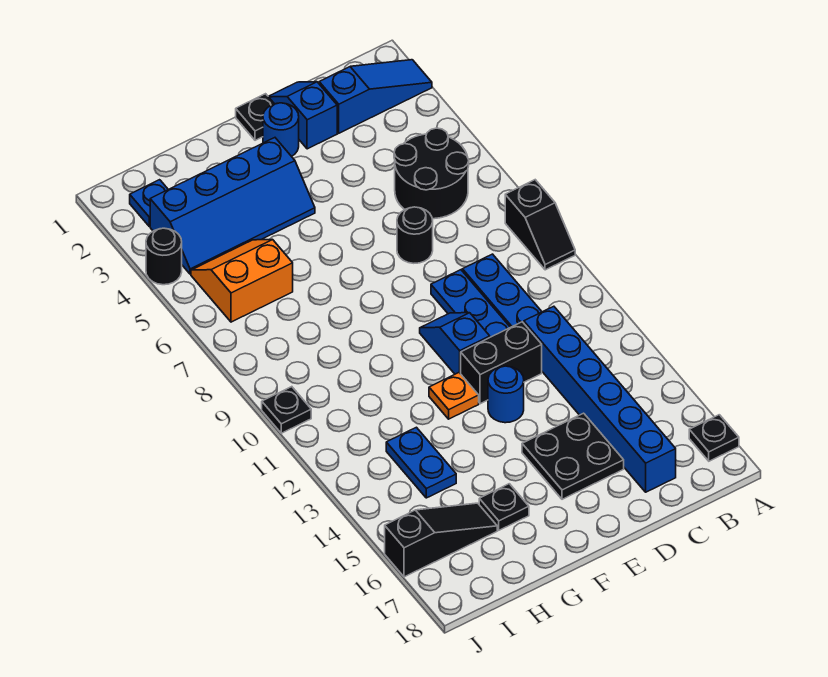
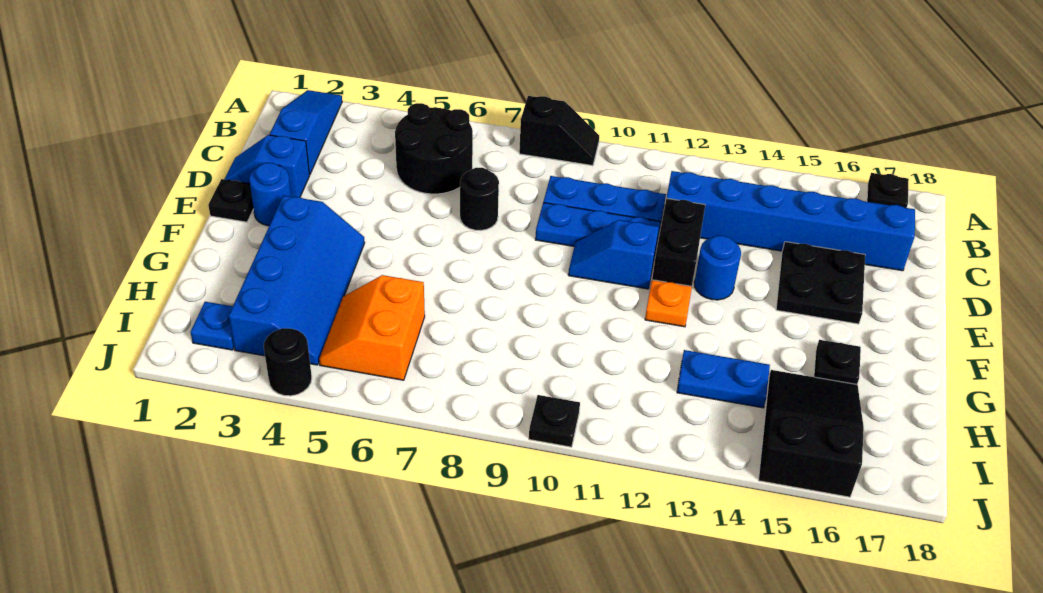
black slope H16:J16 level 1 top J -> black slope H15:J16 level 1 top J

